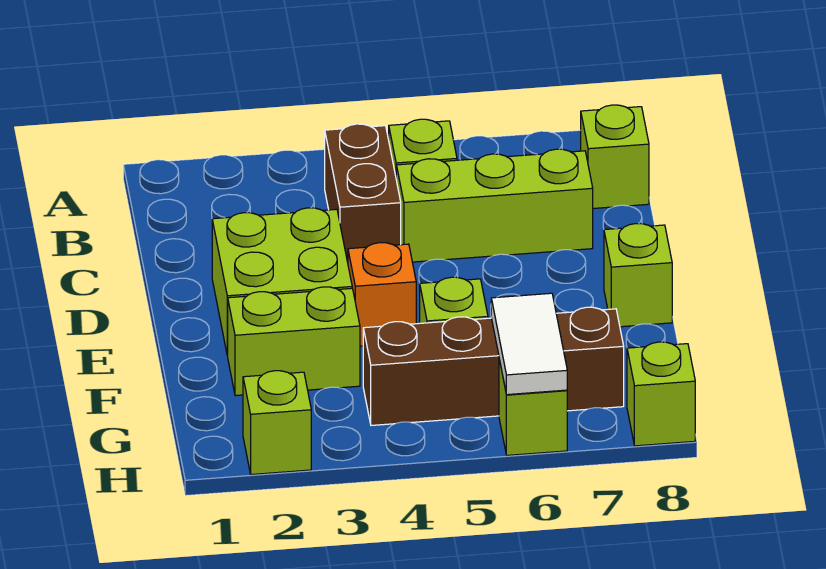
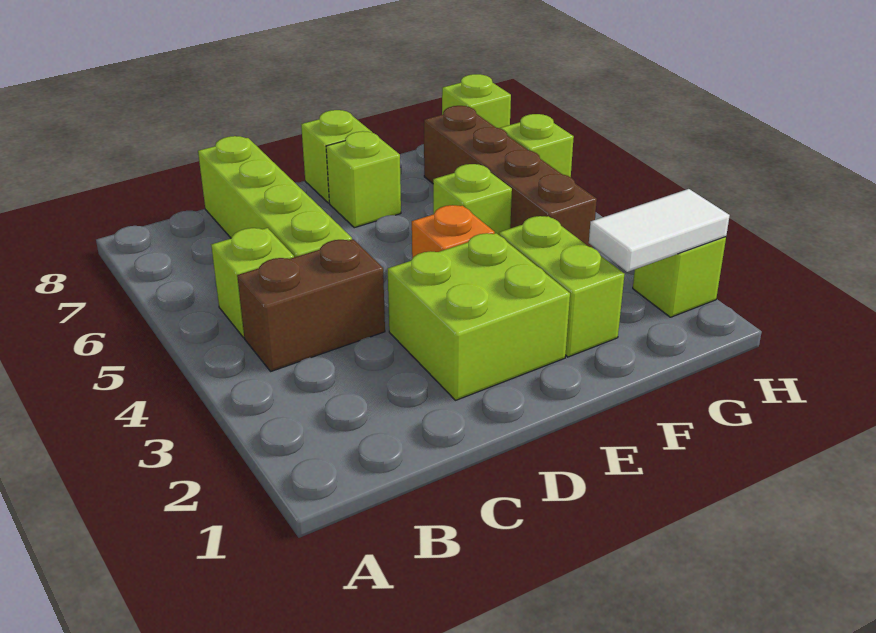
lime brick B8 level 1 -> lime brick E7 level 1
lime brick C5:C7 level 1 -> lime brick C5:C8 level 1
white tile G6:H6 level 2 -> white tile G2:H2 level 2

